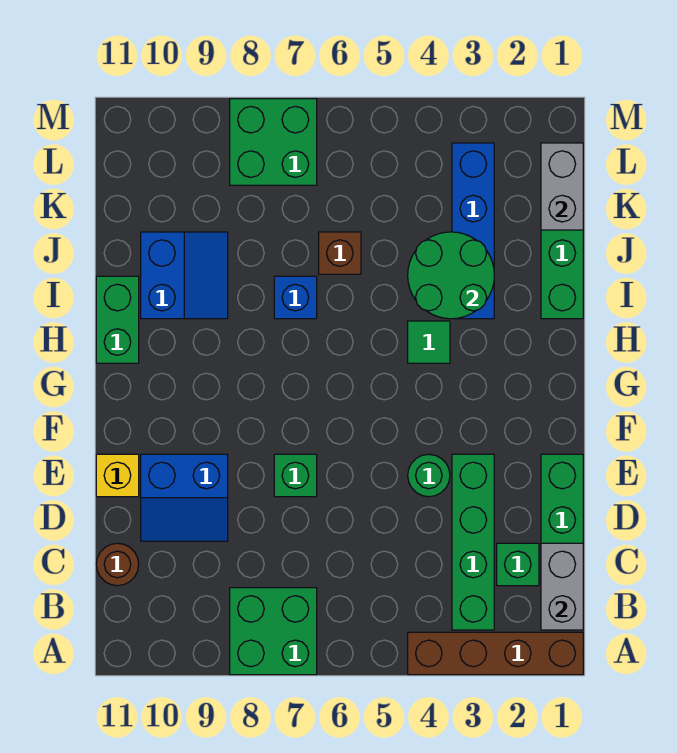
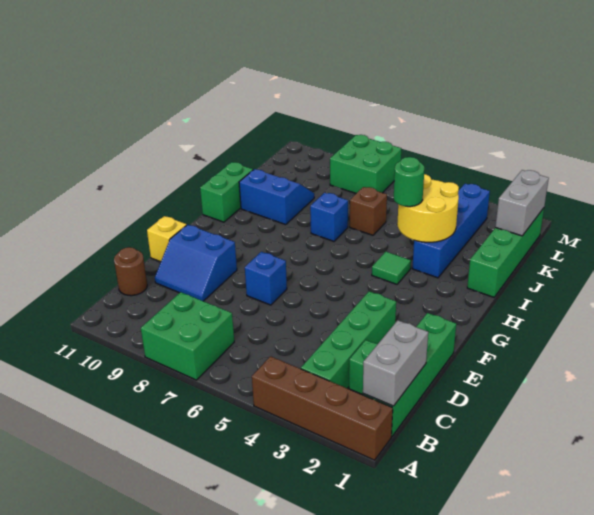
green round brick E4 level 1 -> green round brick I4 level 3
green brick E7 level 1 -> blue brick E7 level 1
green round brick I3:J4 level 2 -> yellow round brick I3:J4 level 2
blue slope I9:J10 level 1 top 10 -> blue slope I9:J10 level 1 top I

